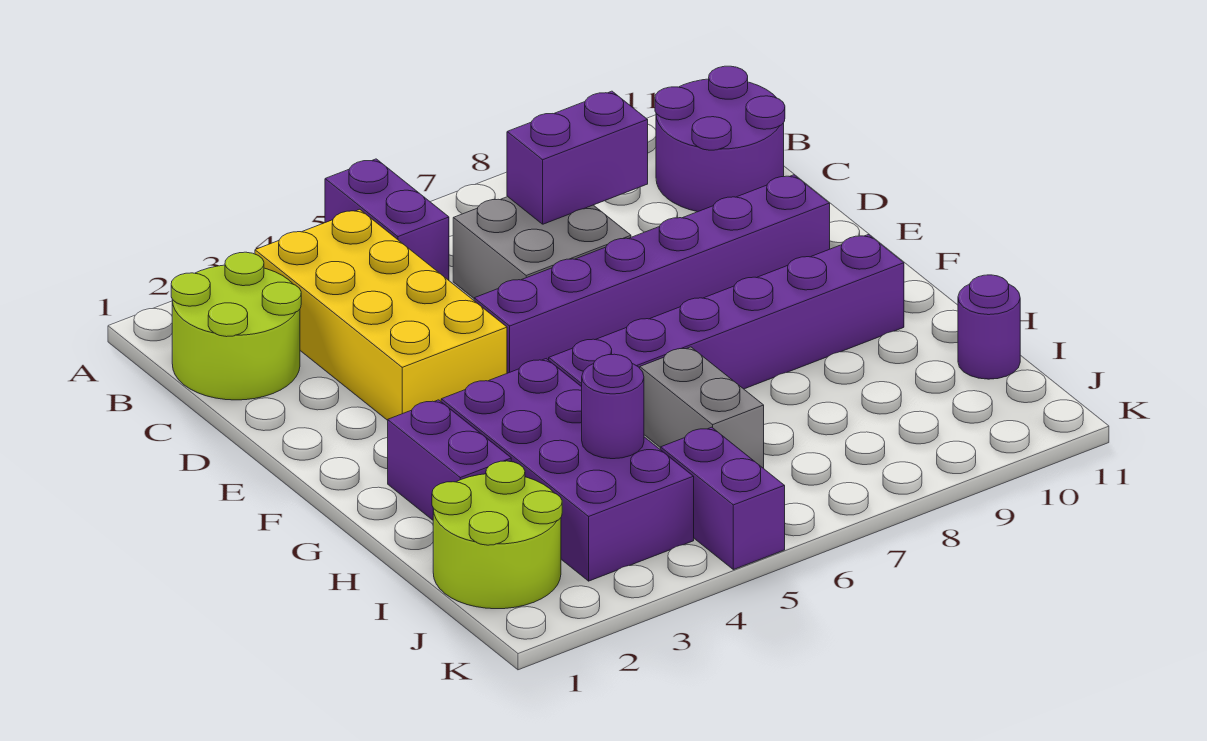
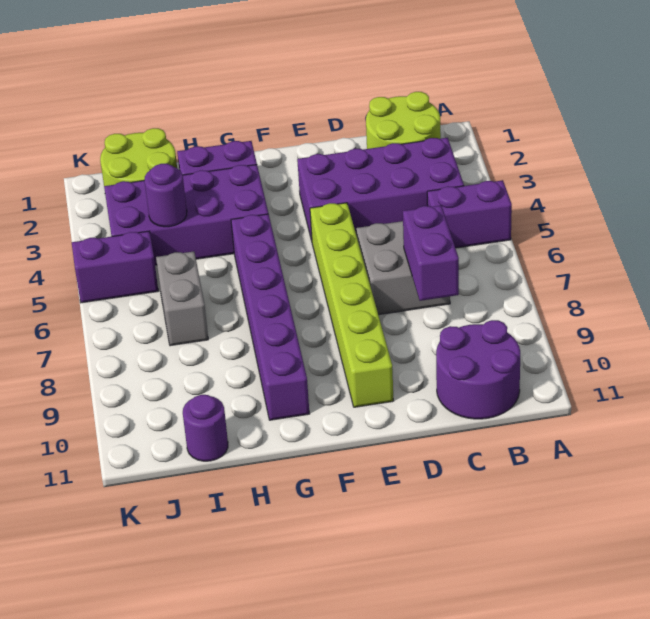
yellow brick B3:E4 level 1 -> purple brick B3:E4 level 1
purple brick E5:E10 level 1 -> lime brick E5:E10 level 1
grey brick H6:I6 level 1 -> grey brick I6:I7 level 1

